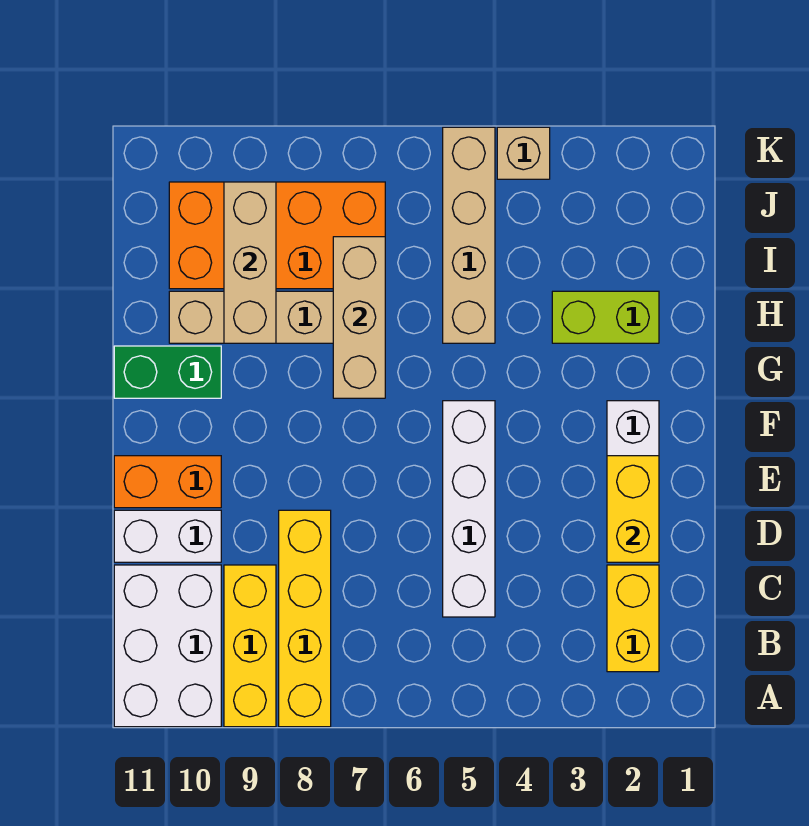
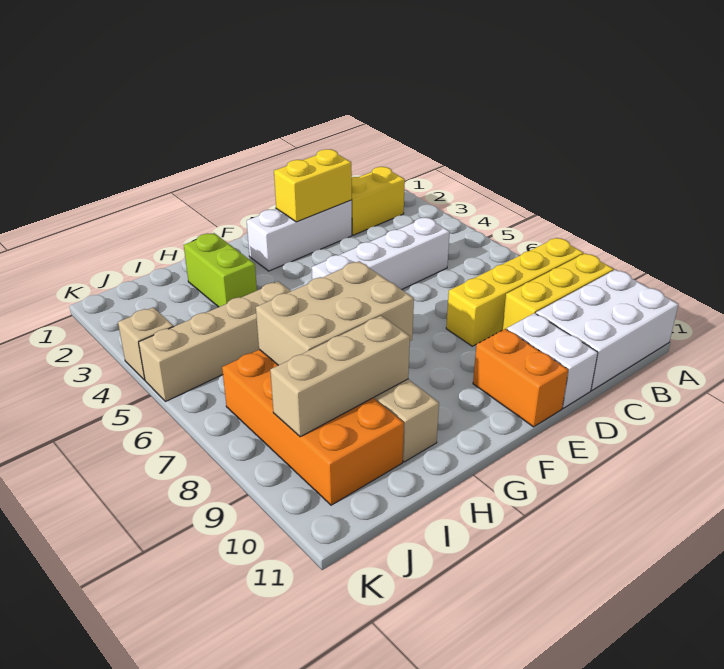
tan brick G7:I7 level 2 -> tan brick G7:I8 level 2
green brick G10:G11 level 1 -> none

